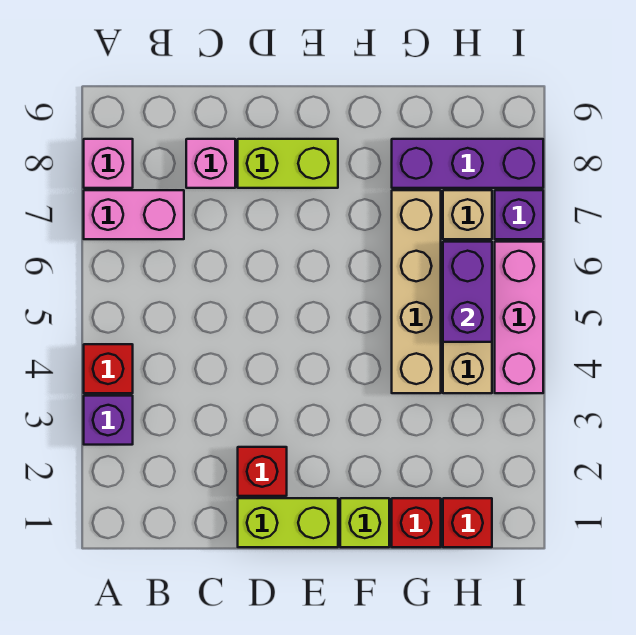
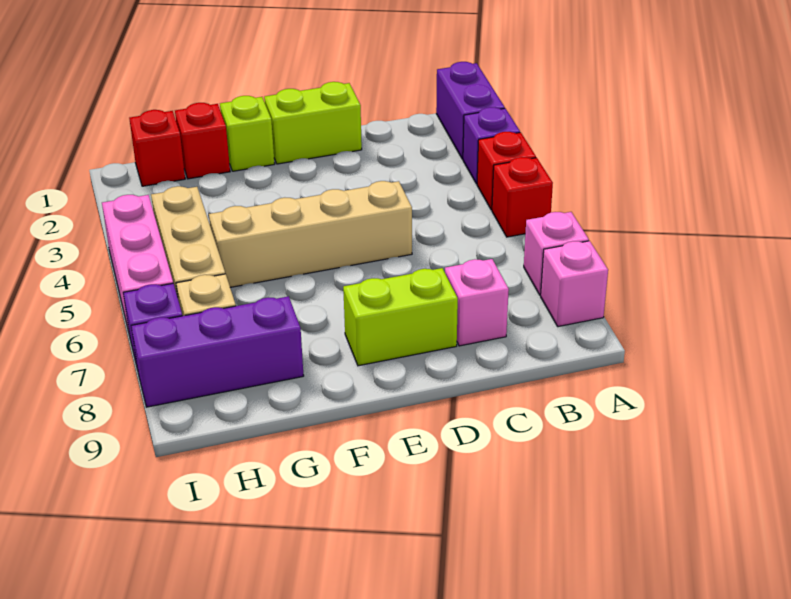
pink brick A7:B7 level 1 -> pink brick A7 level 1
red brick D2 level 1 -> red brick A5 level 1
tan brick G4:G7 level 1 -> tan brick D5:G5 level 1
purple brick H5:H6 level 2 -> purple brick A1:A2 level 1

